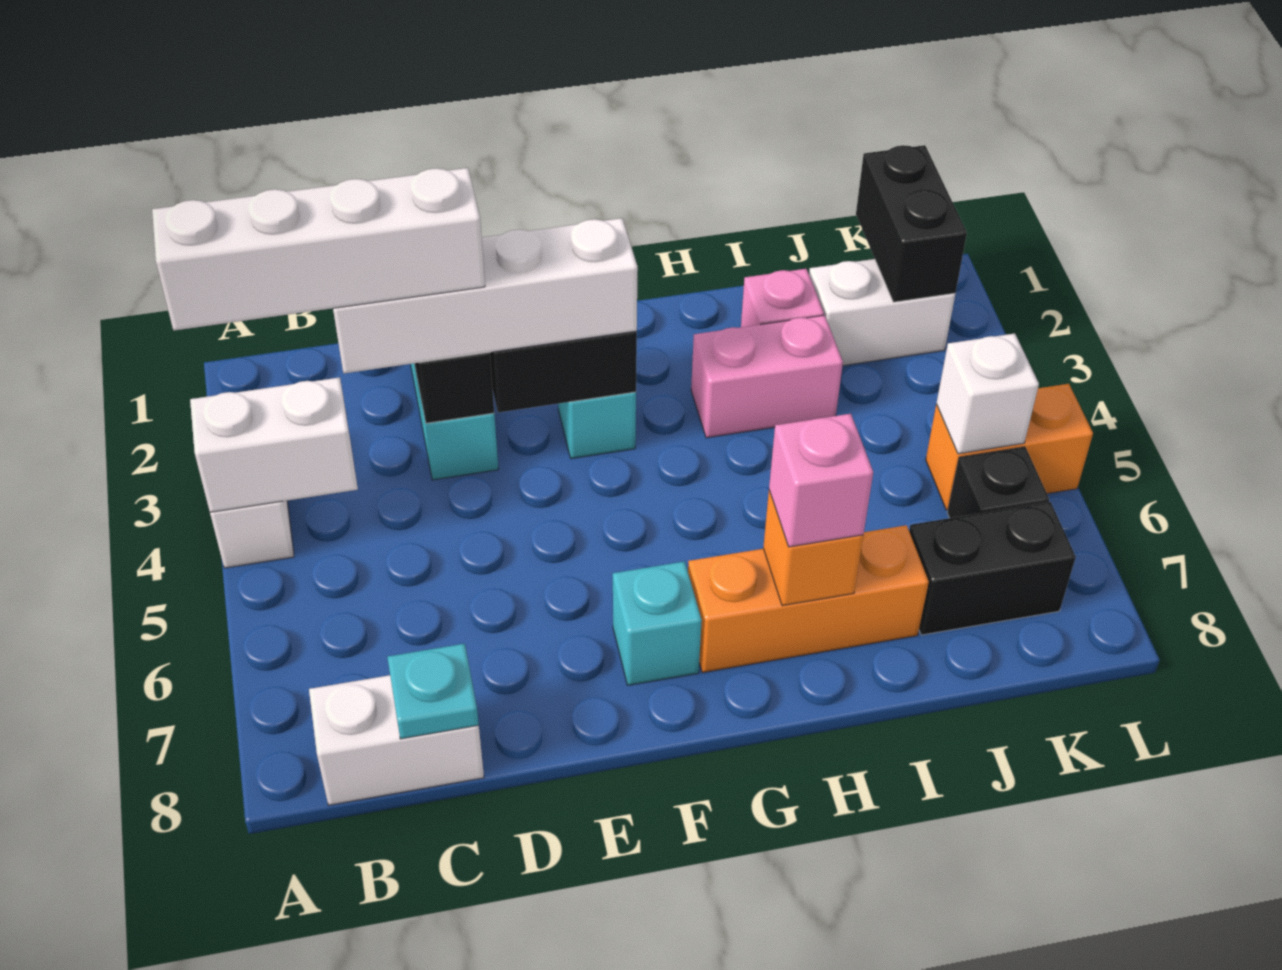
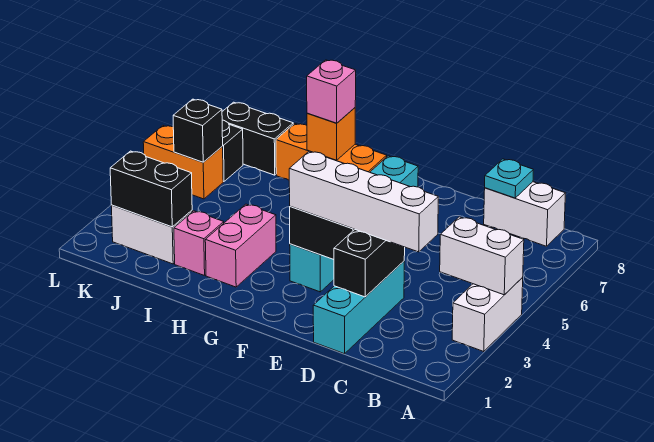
white brick A3:D3 level 4 -> none
pink brick H3:I3 level 1 -> pink brick H2:H3 level 1
black brick K1:K2 level 2 -> black brick J2:K2 level 2
white brick K5 level 2 -> black brick K5 level 2

